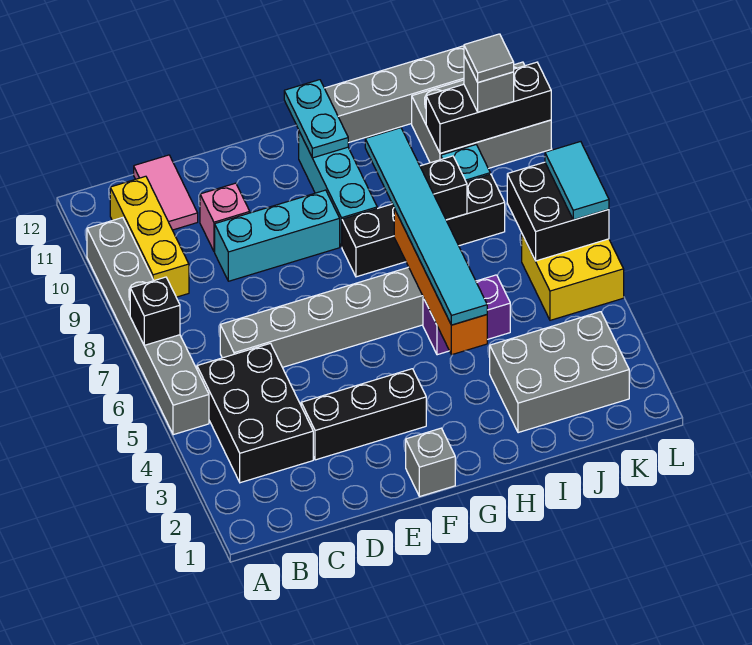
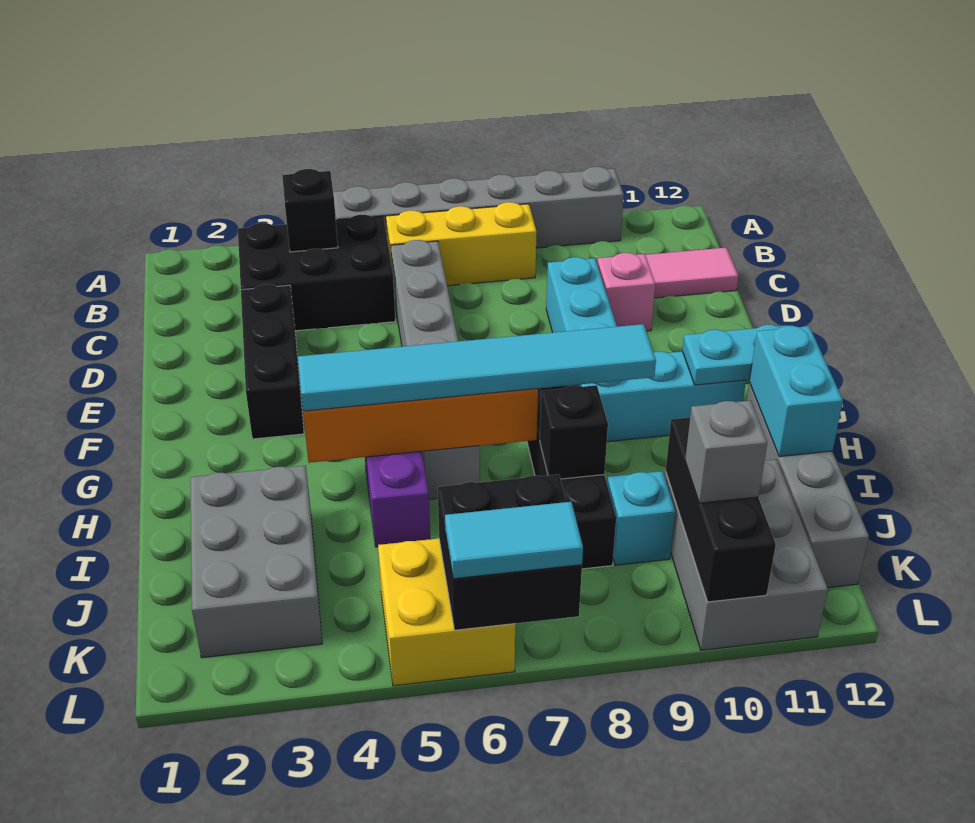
black brick A7 level 2 -> black brick B4 level 2
yellow brick B9:B11 level 1 -> yellow brick B6:B8 level 1
grey brick F1 level 1 -> none
none -> cyan brick H12:I12 level 2
grey tile K10 level 4 -> none

